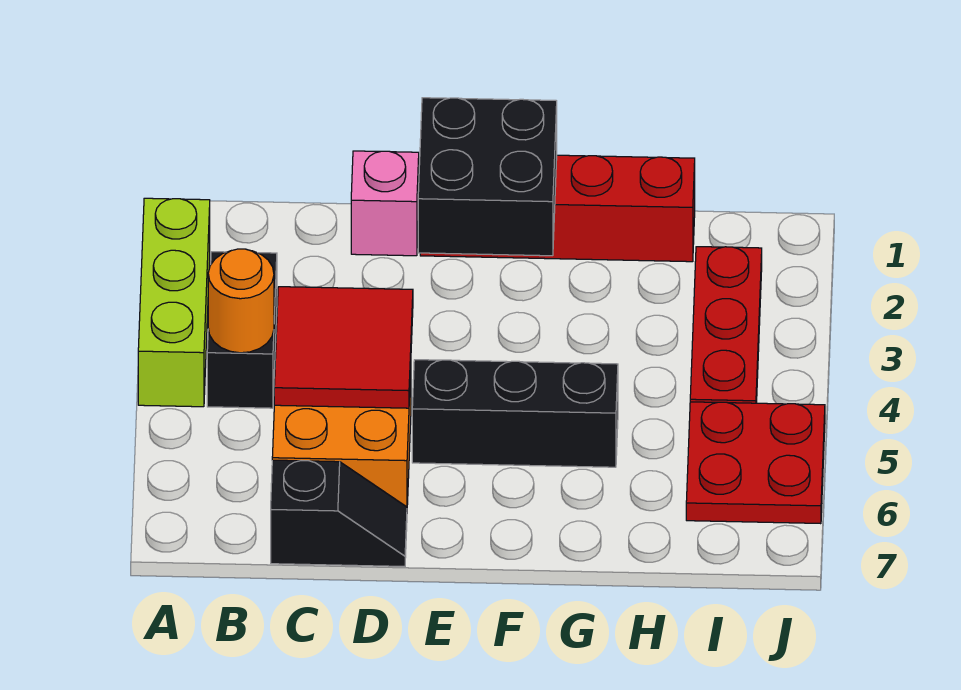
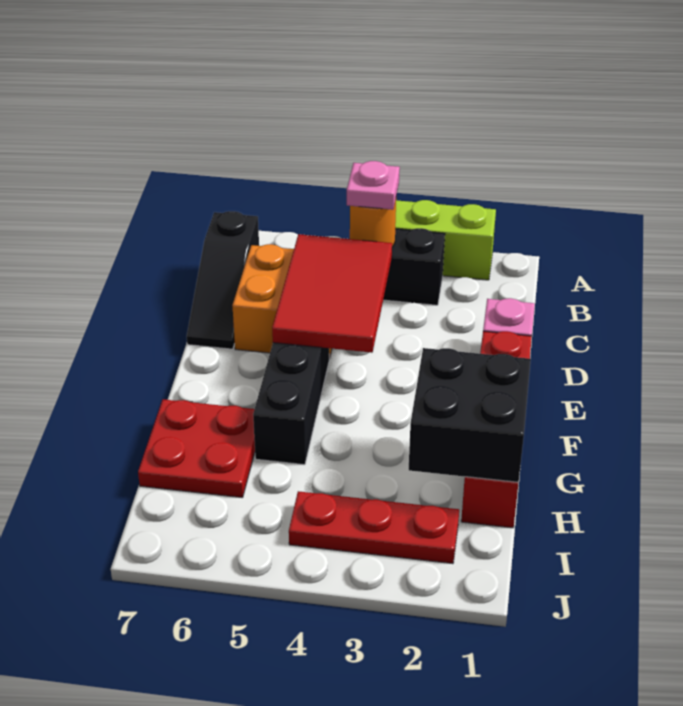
none -> pink plate B4 level 3
red tile C4:D5 level 2 -> red tile C4:E5 level 2
black slope C7:D7 level 1 top C -> black slope B7:D7 level 1 top B
black brick E1:F2 level 2 -> black brick G1:H2 level 2
red plate I5:J6 level 1 -> red plate G6:H7 level 1

